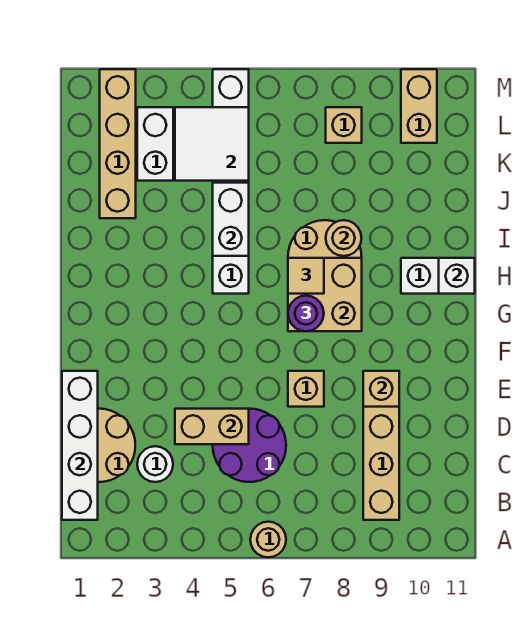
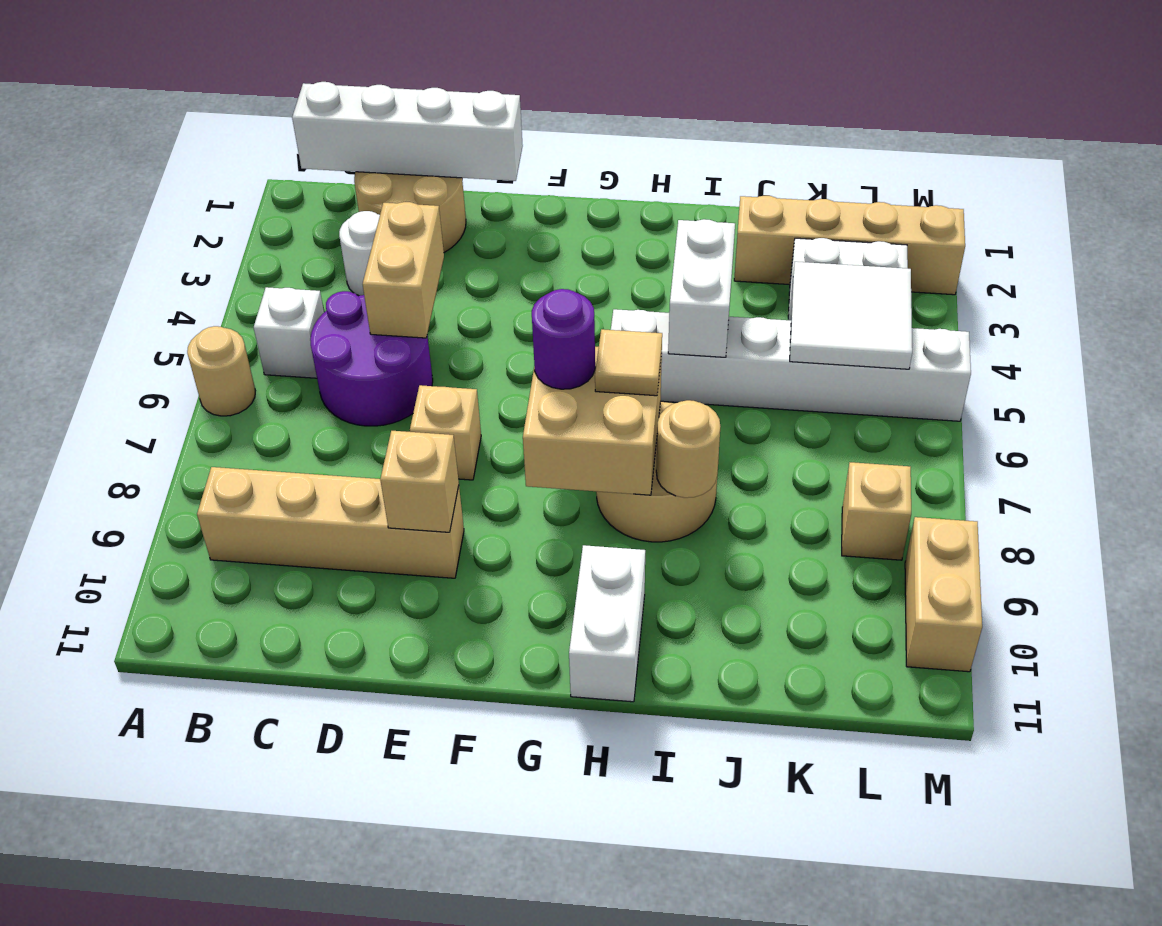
white brick H11 level 2 -> white brick B5 level 1
white brick I5:J5 level 2 -> white brick I4:I5 level 2
tan brick L10:M10 level 1 -> tan brick M9:M10 level 1

